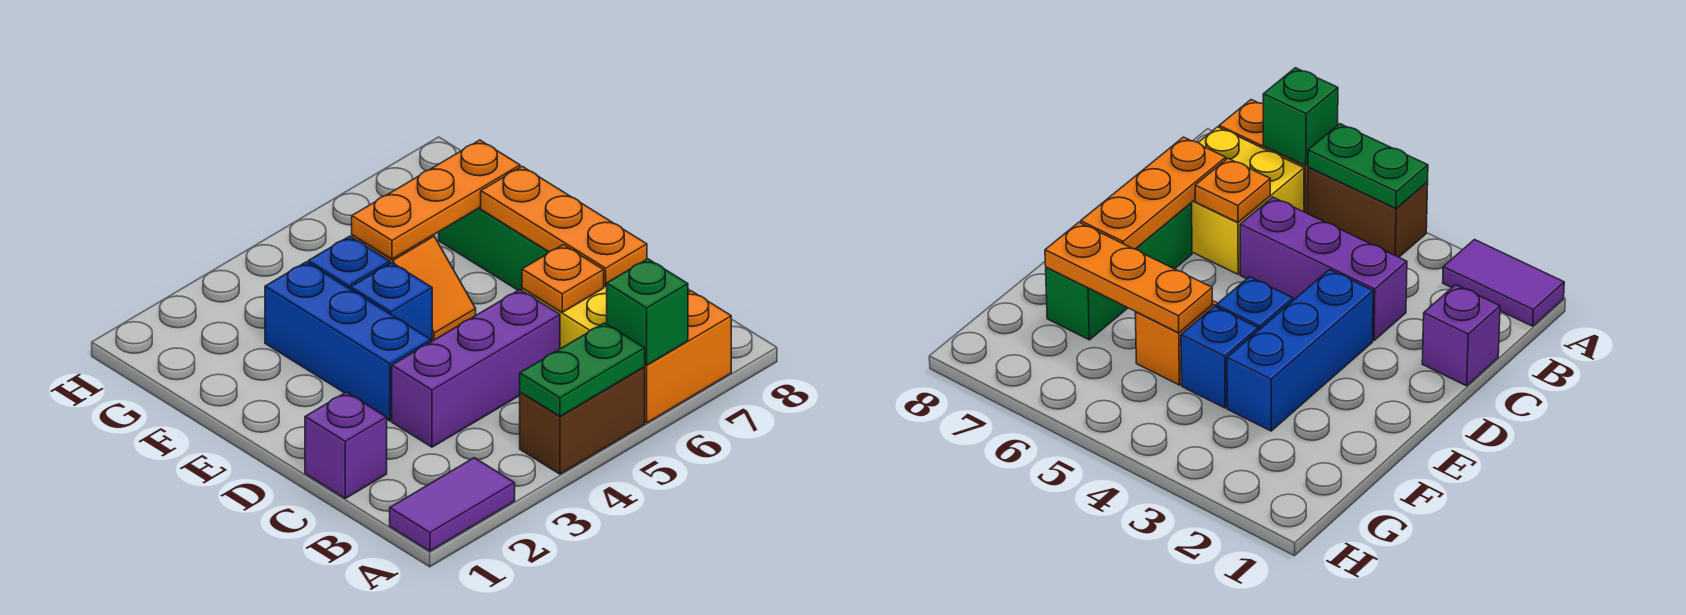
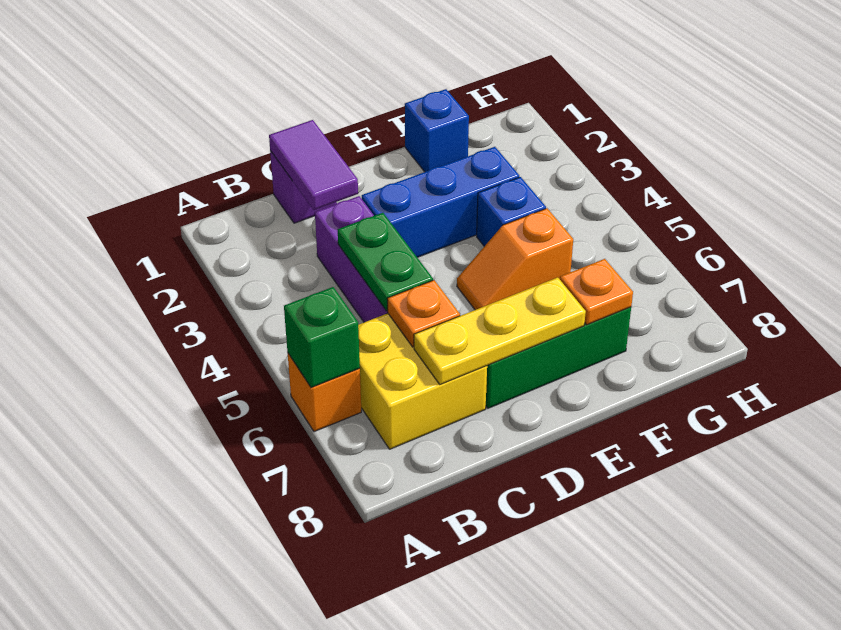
purple tile A1:A2 level 1 -> purple tile C1:C2 level 2
brown brick A4:A5 level 1 -> none
green plate A4:A5 level 2 -> green plate C4:C5 level 2
orange brick A6:A7 level 1 -> orange brick A6 level 1
orange plate C7:E7 level 2 -> yellow plate C7:E7 level 2
blue brick E4 level 1 -> blue brick F1 level 1
orange plate F5:F7 level 2 -> orange plate F7 level 2

